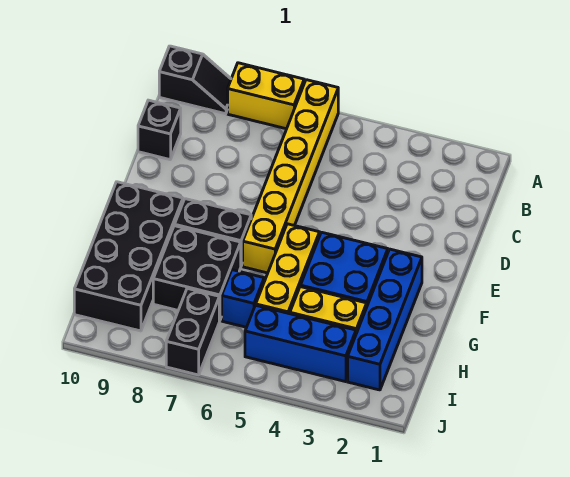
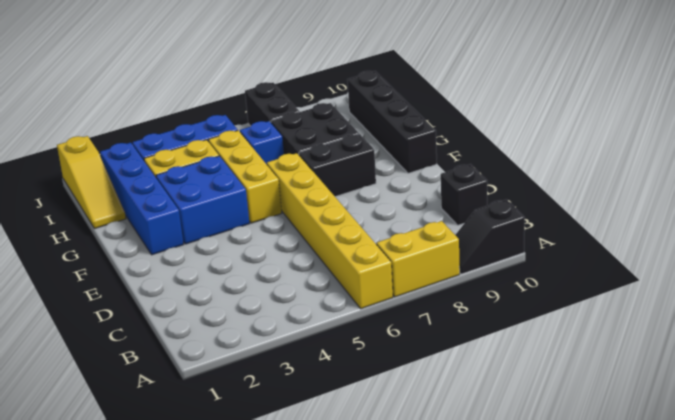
black brick F9:I10 level 1 -> black brick F10:I10 level 1
none -> yellow slope H1:J1 level 1 top J

